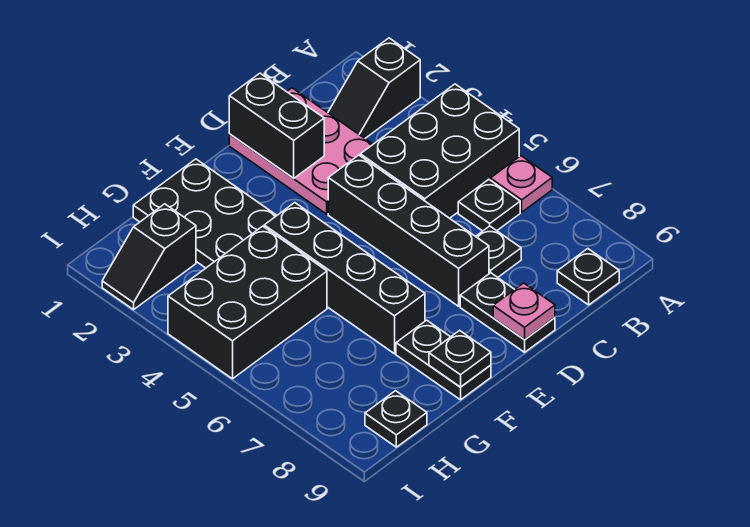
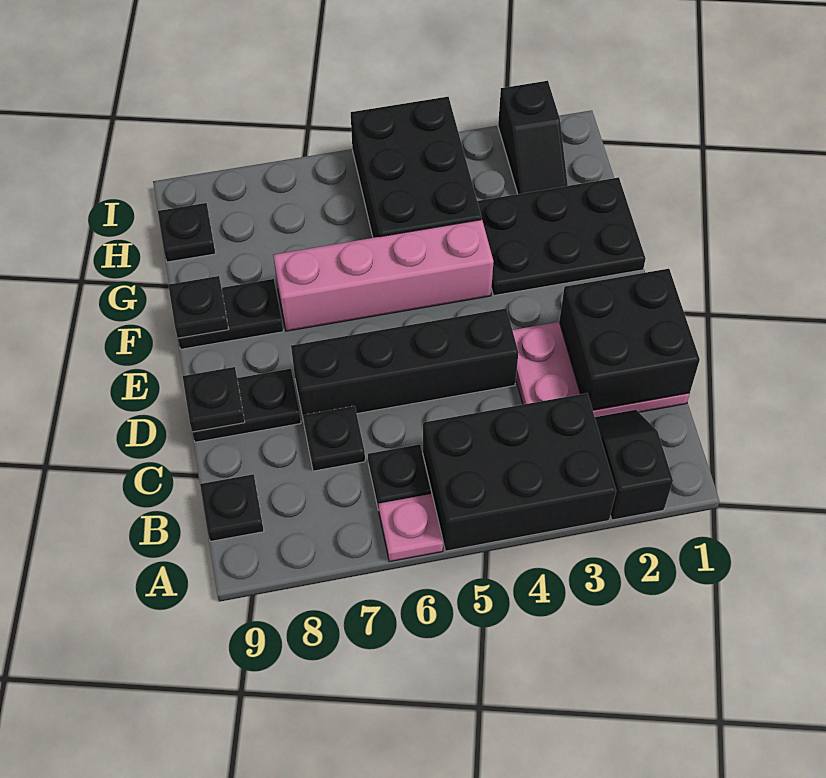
black brick A4:C5 level 1 -> black brick A3:B5 level 1
black brick D1:D2 level 2 -> black brick C1:D2 level 2
pink plate D9 level 2 -> black plate D9 level 2
black brick F4:F7 level 1 -> pink brick F4:F7 level 1
black slope H2:I2 level 1 top H -> black slope H2:I2 level 1 top I

